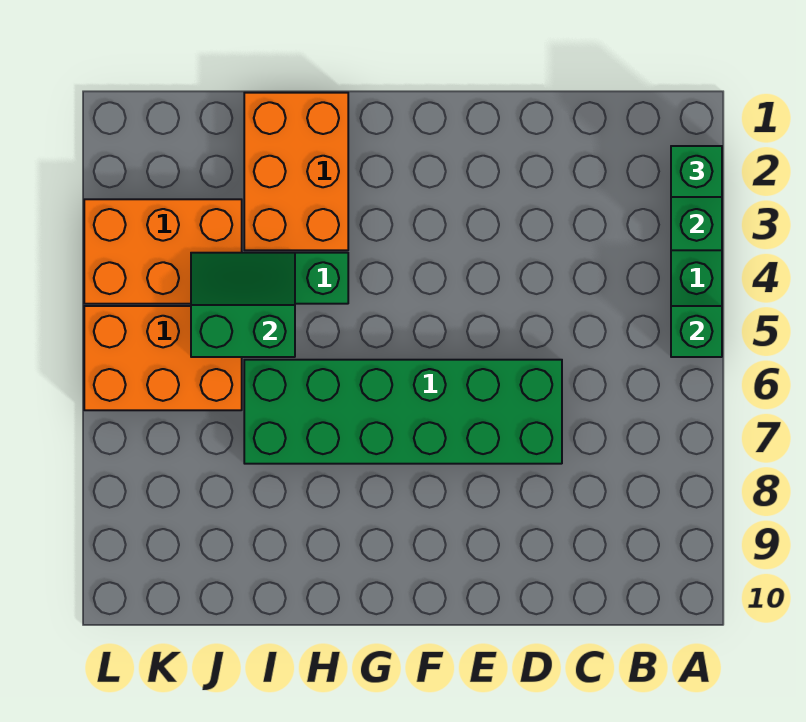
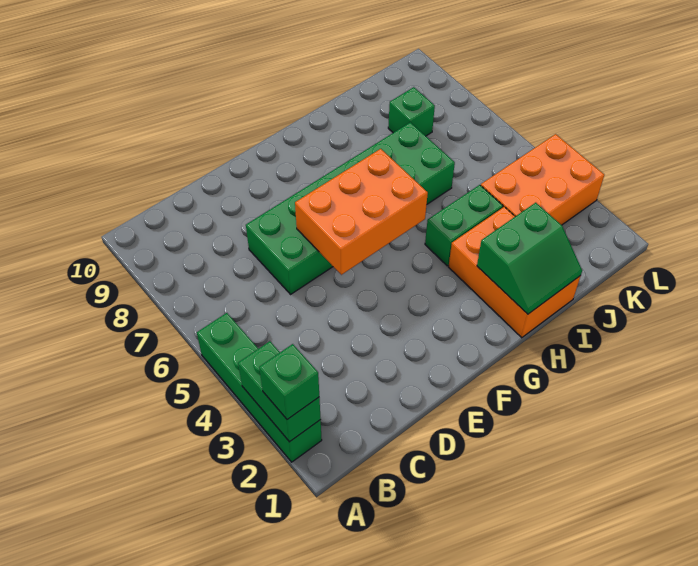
green brick A5 level 2 -> green brick J8 level 1
green slope I4:J5 level 2 top 5 -> green slope H1:I2 level 2 top 2
orange brick J5:L6 level 1 -> orange brick E5:G6 level 2

